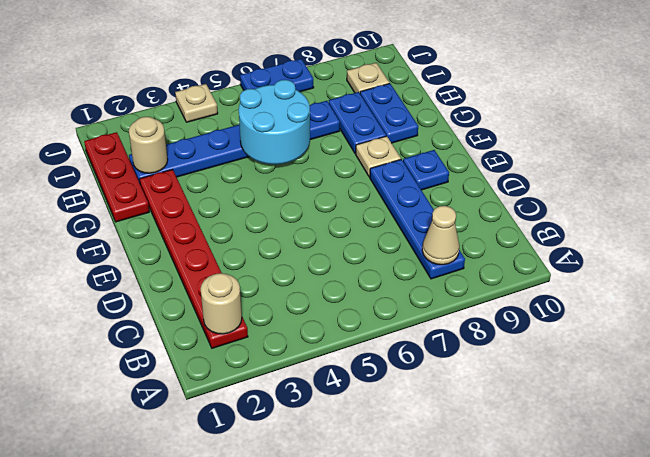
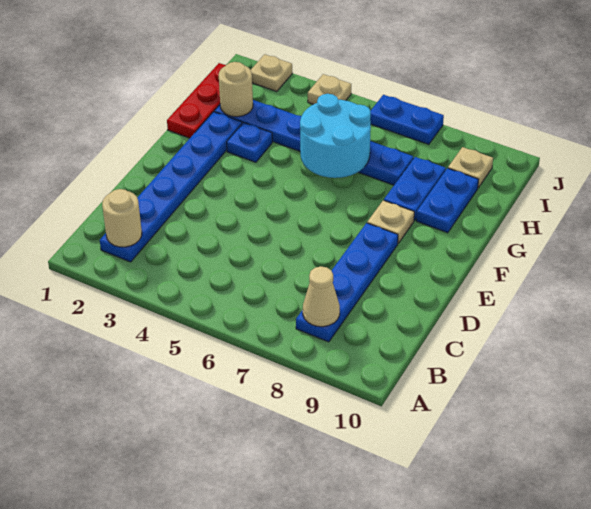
red plate B2:G2 level 1 -> blue plate B2:G2 level 1
blue plate E9 level 1 -> blue plate G3 level 1
none -> tan plate J2 level 1

